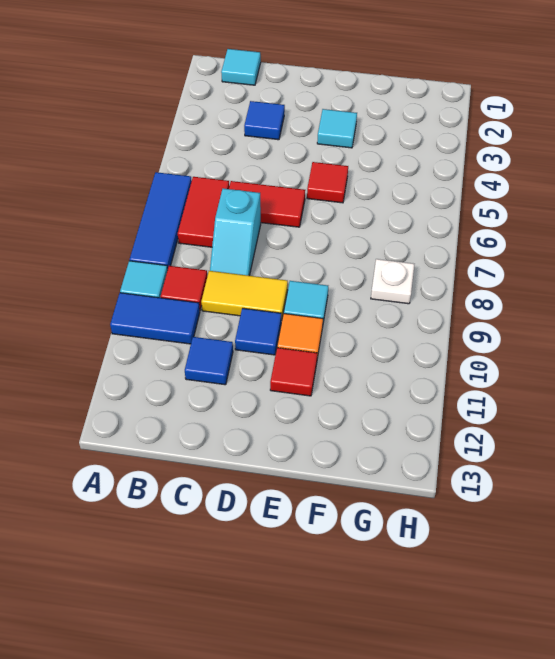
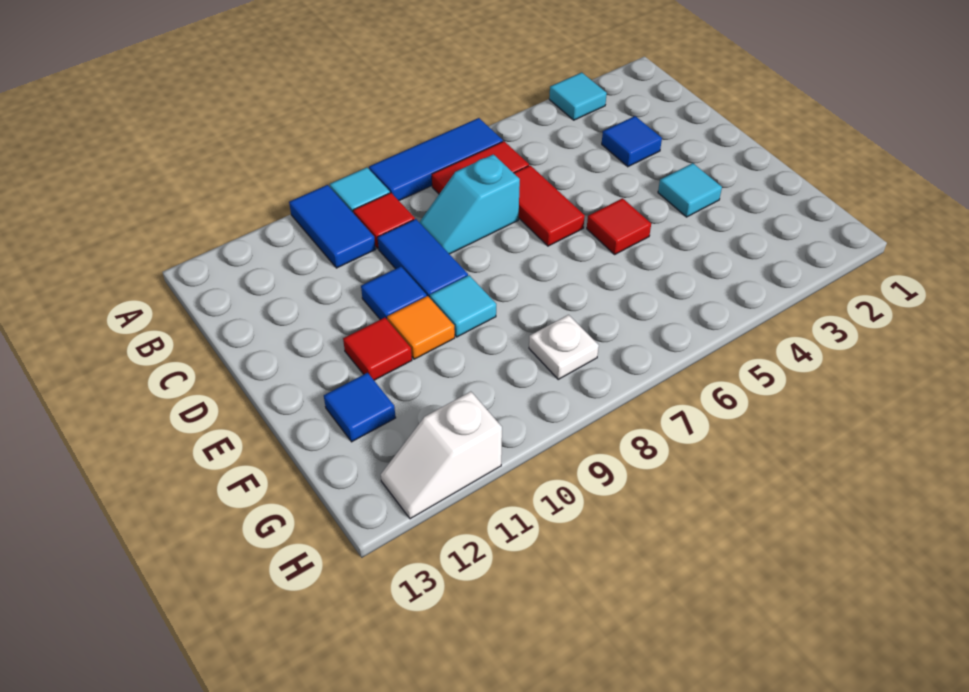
cyan tile B1 level 1 -> cyan tile A3 level 1
yellow tile C9:D9 level 1 -> blue tile C9:D9 level 1
blue tile C11 level 1 -> blue tile F12 level 1
none -> white slope H11:H12 level 1 top 11

